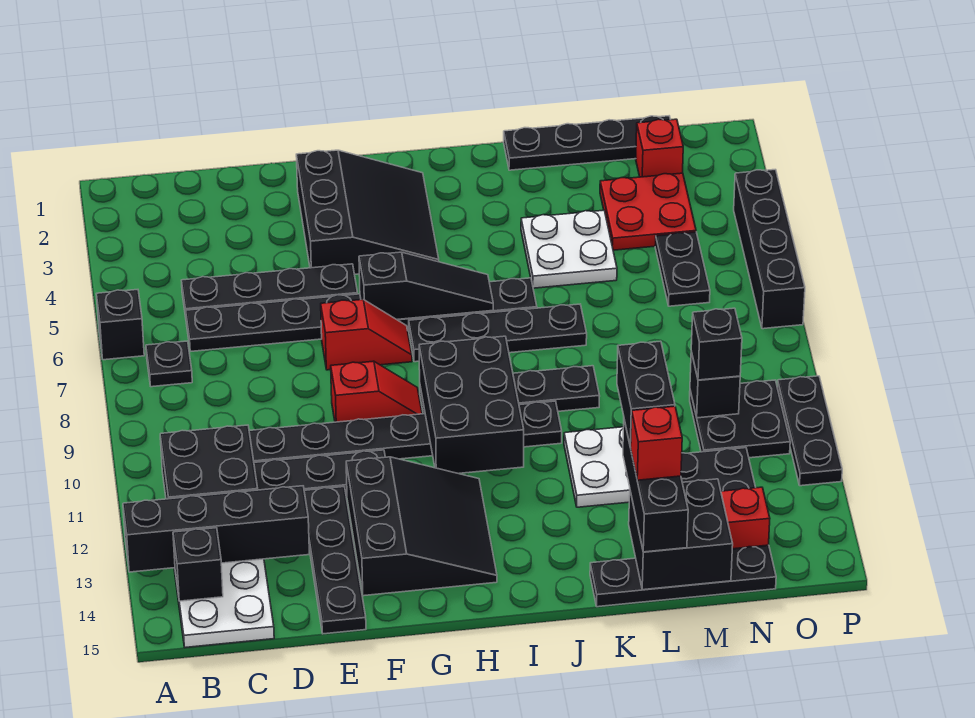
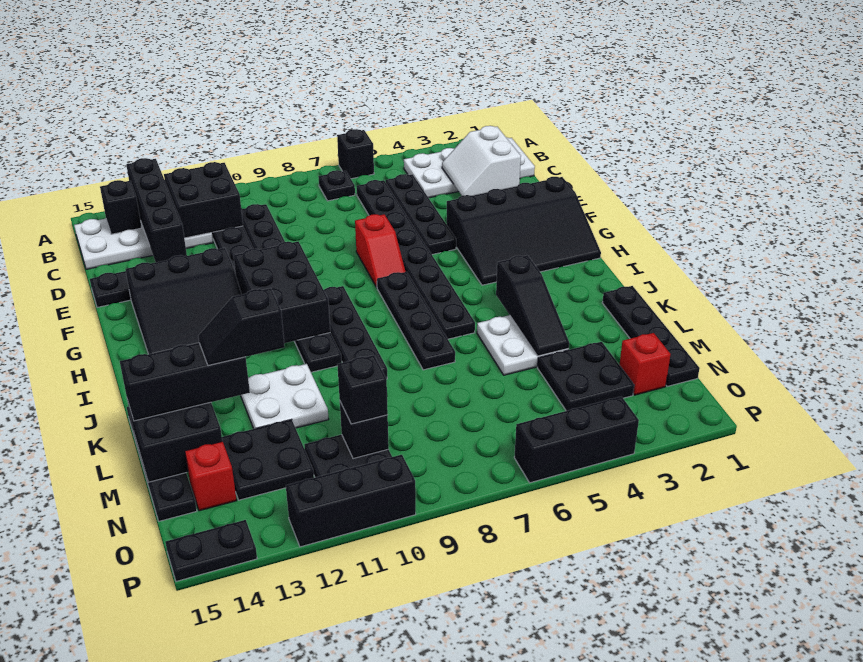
none -> white plate B1:C4 level 1
none -> white slope C2:D3 level 2 top 2
black slope F2:H4 level 1 top F -> black slope F1:H4 level 1 top F
red slope F9:G9 level 1 top F -> none
black slope G6:I6 level 2 top G -> black slope J4:L4 level 2 top J
black brick H9:I11 level 2 -> black brick G10:I11 level 2
black brick L12:L13 level 4 -> black slope L12:L13 level 4 top 12
red brick L14 level 4 -> none
red plate M3:N4 level 1 -> black plate M3:N4 level 1
black plate N5:N6 level 1 -> black plate P14:P15 level 1
black brick P4:P7 level 1 -> black brick P4:P6 level 1
black plate P10:P12 level 1 -> black brick P10:P12 level 1

